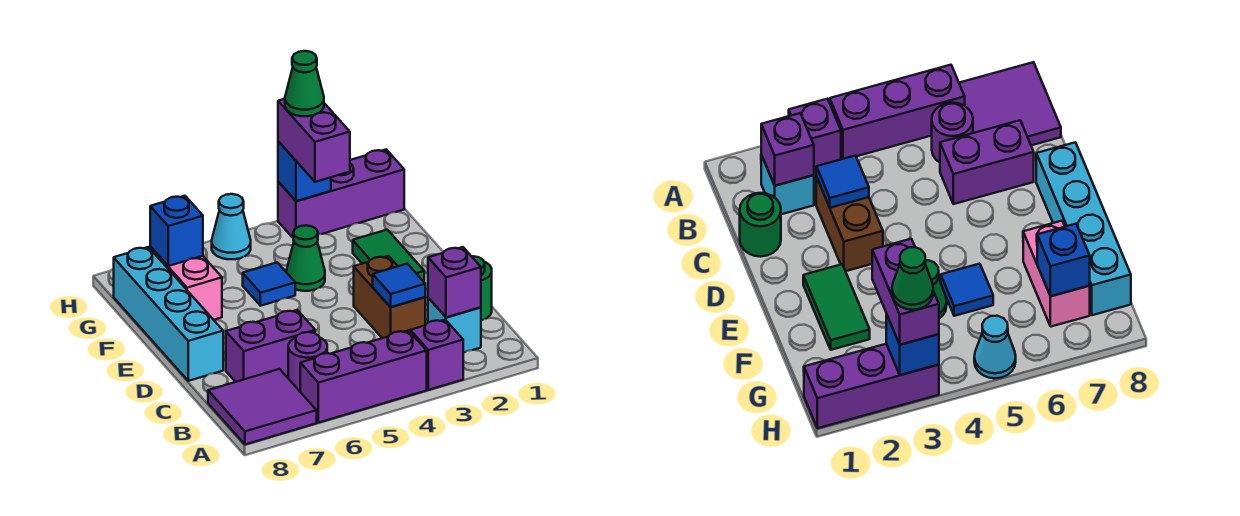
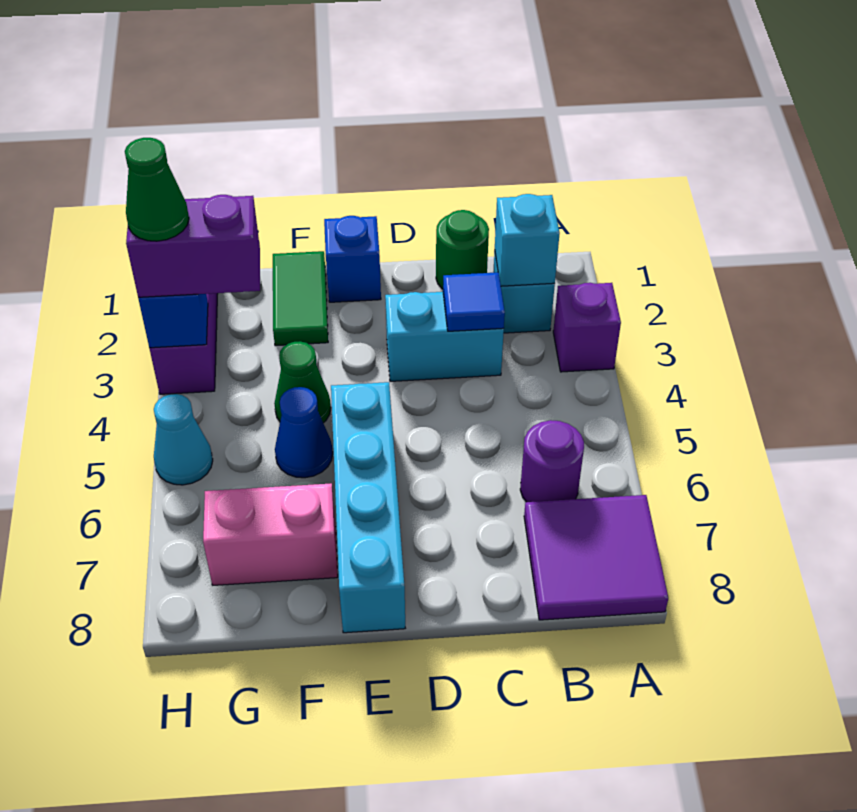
purple brick A4:A6 level 1 -> none
purple brick B2 level 2 -> cyan brick B2 level 2
brown brick C3:D3 level 1 -> cyan brick C3:D3 level 1
purple brick C6:C7 level 1 -> none
cyan brick D8:G8 level 1 -> cyan brick E5:E8 level 1
green tile E2:F2 level 1 -> green tile F1:F2 level 1
blue tile F5 level 1 -> blue cone F5 level 1
blue brick G7 level 2 -> blue brick E1 level 1

